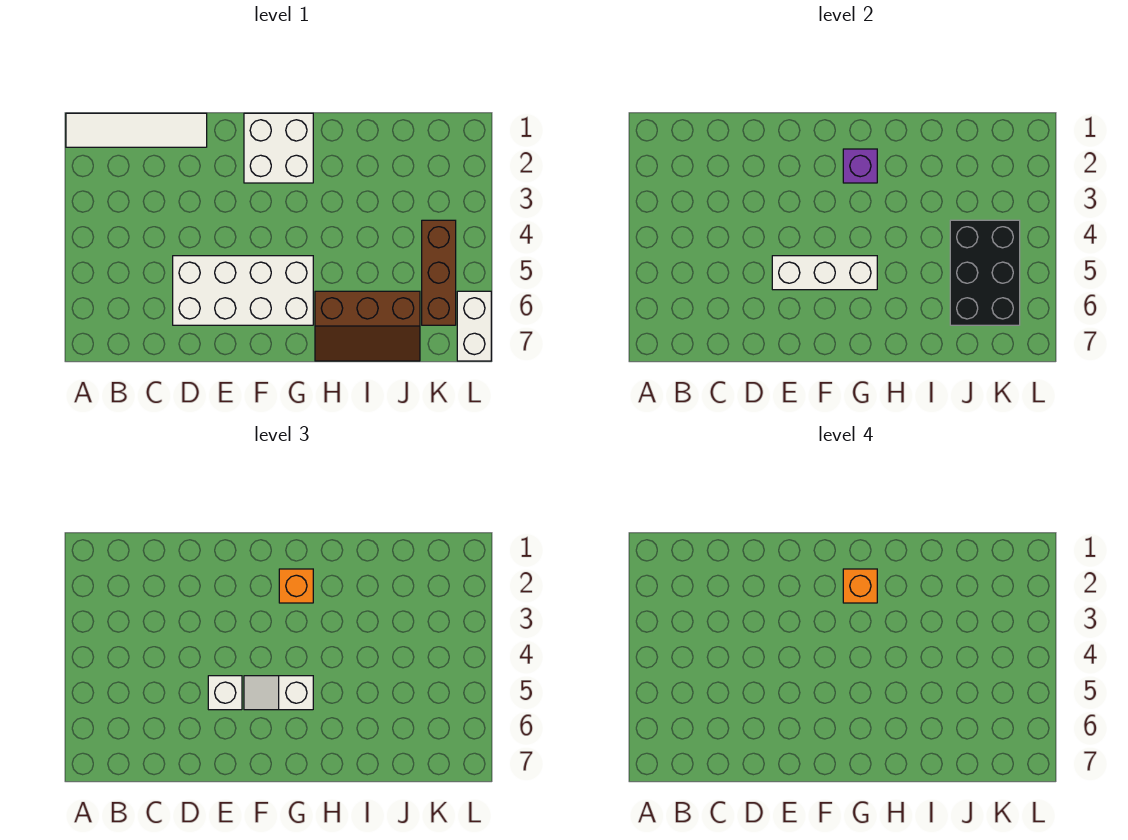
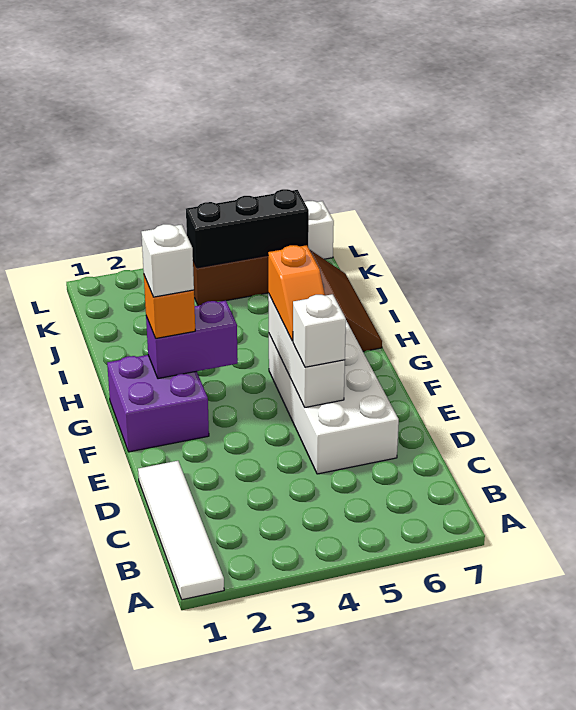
white brick F1:G2 level 1 -> purple brick F1:G2 level 1
white slope F5:G5 level 3 top G -> orange slope F5:G5 level 3 top G
purple brick G2 level 2 -> purple brick G2:G3 level 2
orange brick G2 level 4 -> white brick G2 level 4
black brick J4:K6 level 2 -> black brick K4:K6 level 2

